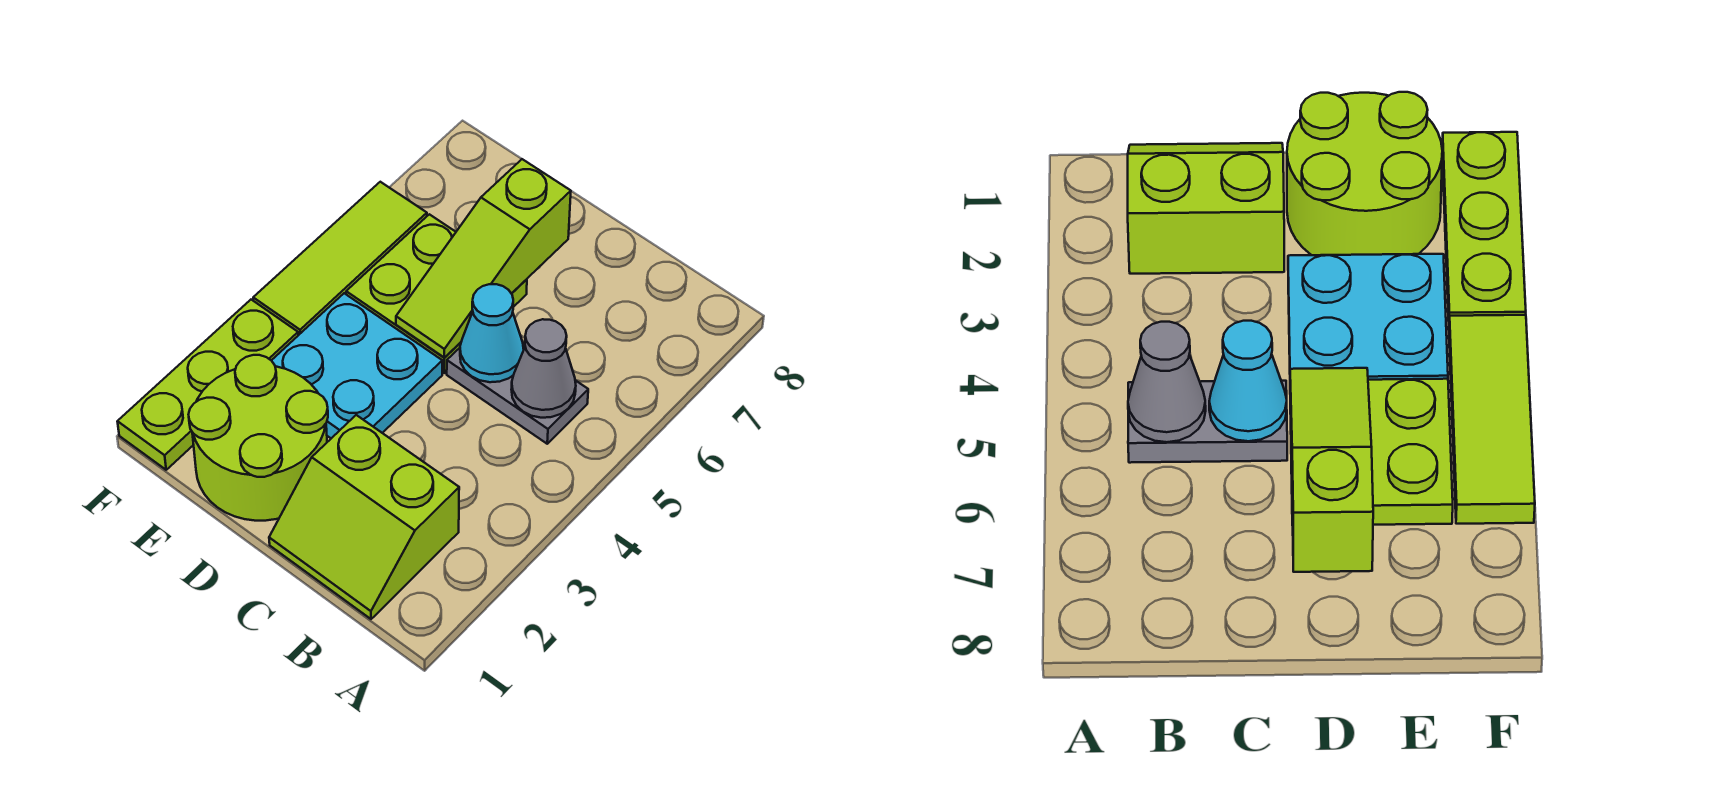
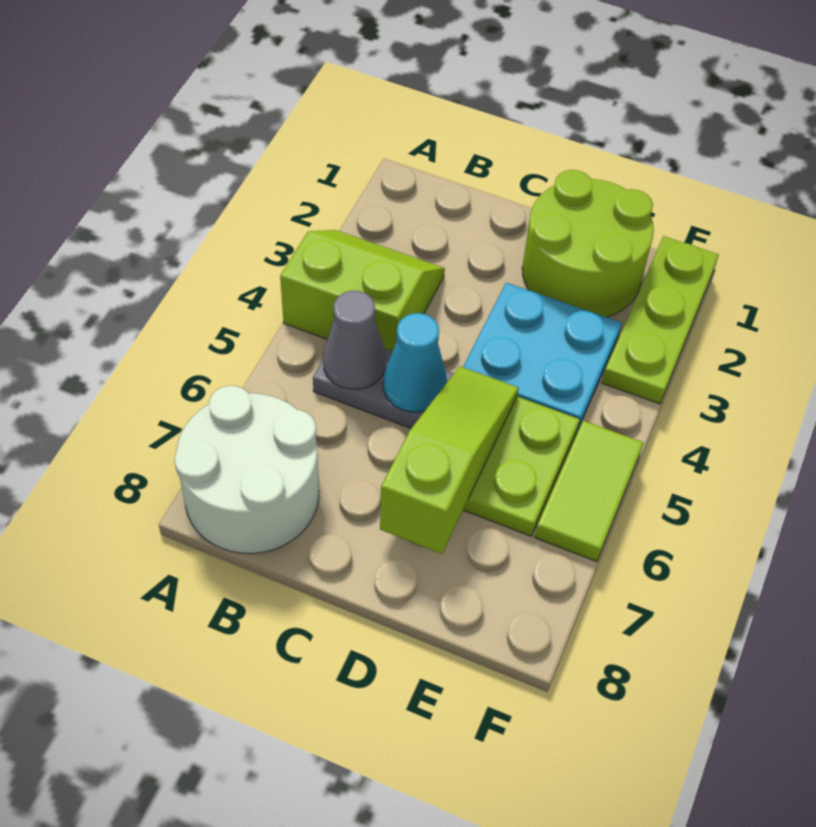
none -> white round brick A7:B8 level 1
lime slope B1:C2 level 1 top 2 -> lime slope A3:B4 level 1 top 4
lime tile F4:F6 level 1 -> lime tile F5:F6 level 1

